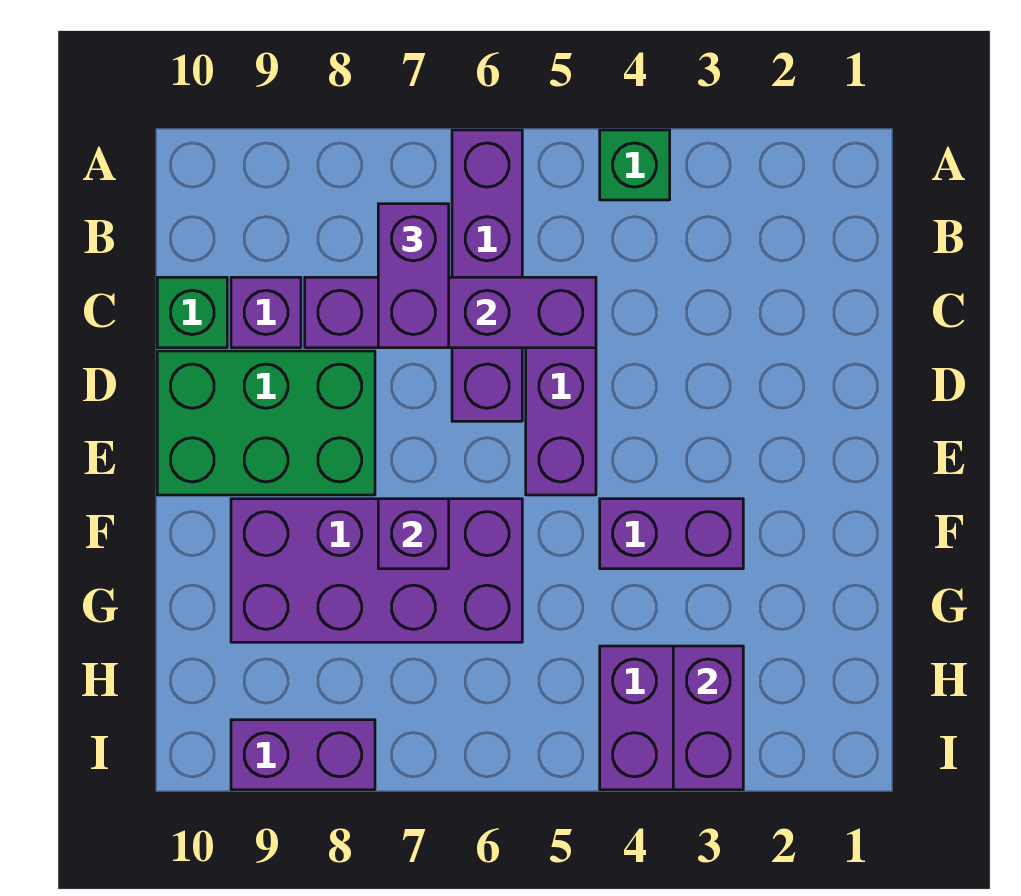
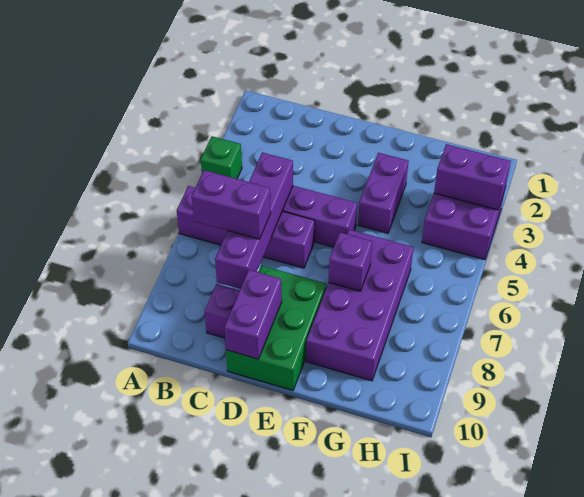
green brick C10 level 1 -> none
purple brick I8:I9 level 1 -> purple brick D9:D10 level 2

